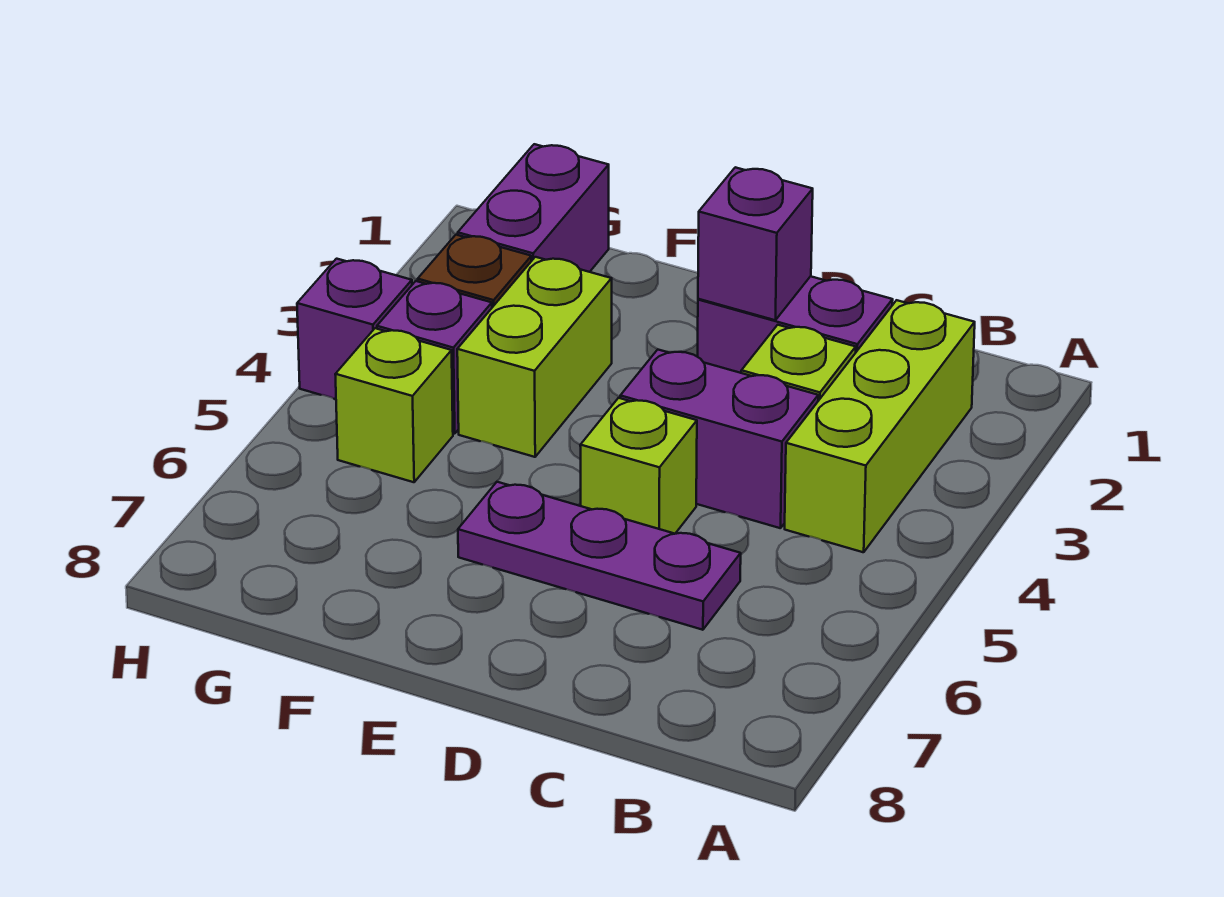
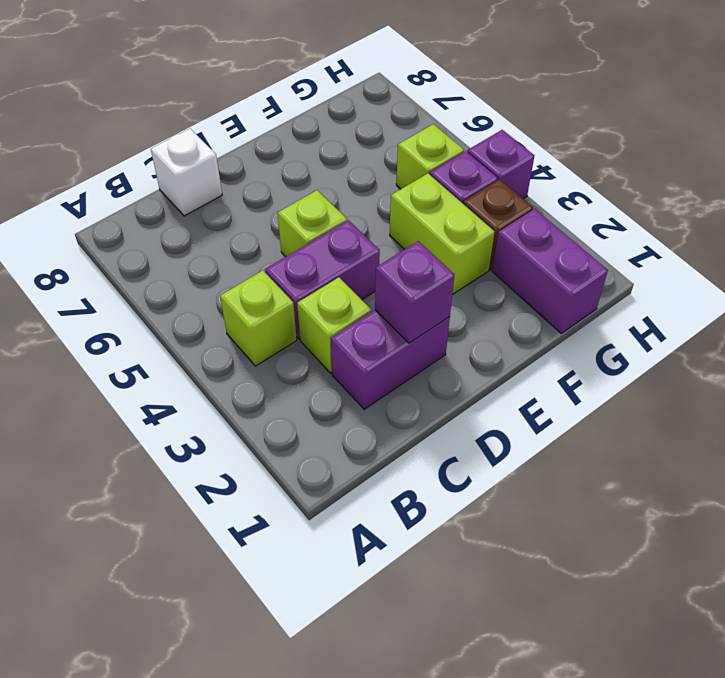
lime brick B2:B4 level 1 -> lime brick B4 level 1
purple plate C6:E6 level 1 -> none
none -> white brick C8 level 1

